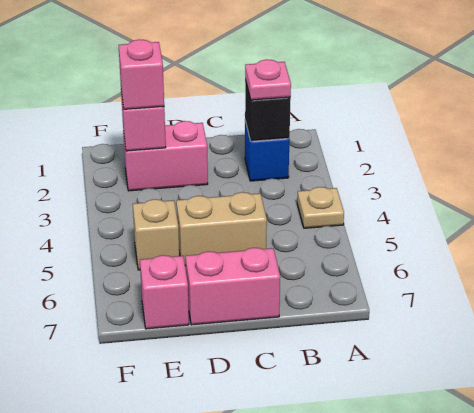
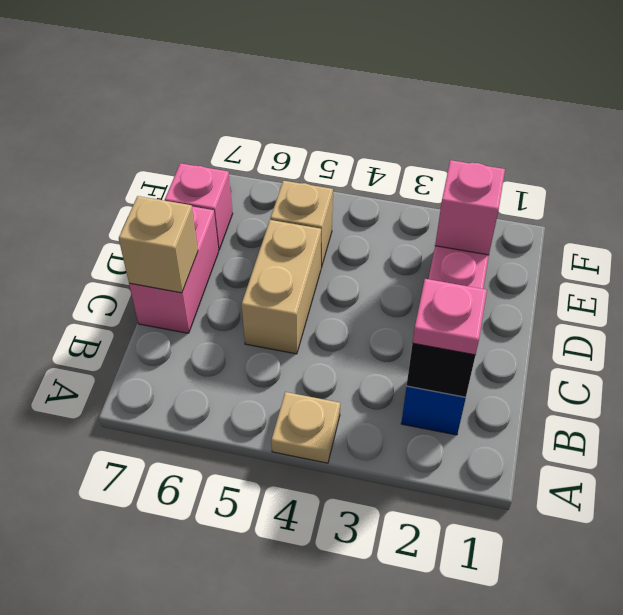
none -> tan brick C7 level 2
pink brick E2 level 3 -> none

